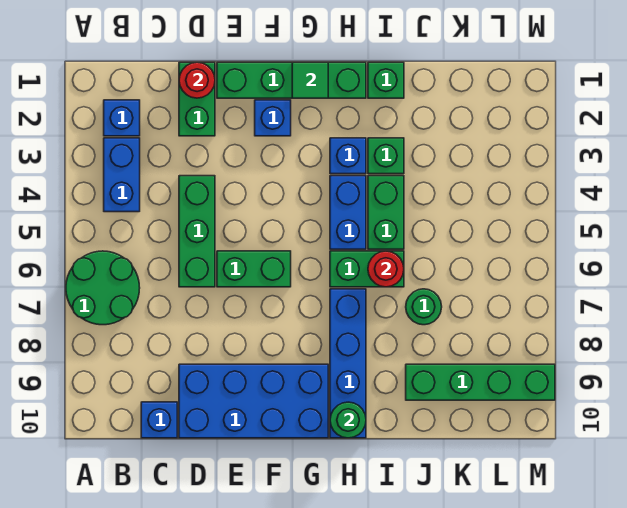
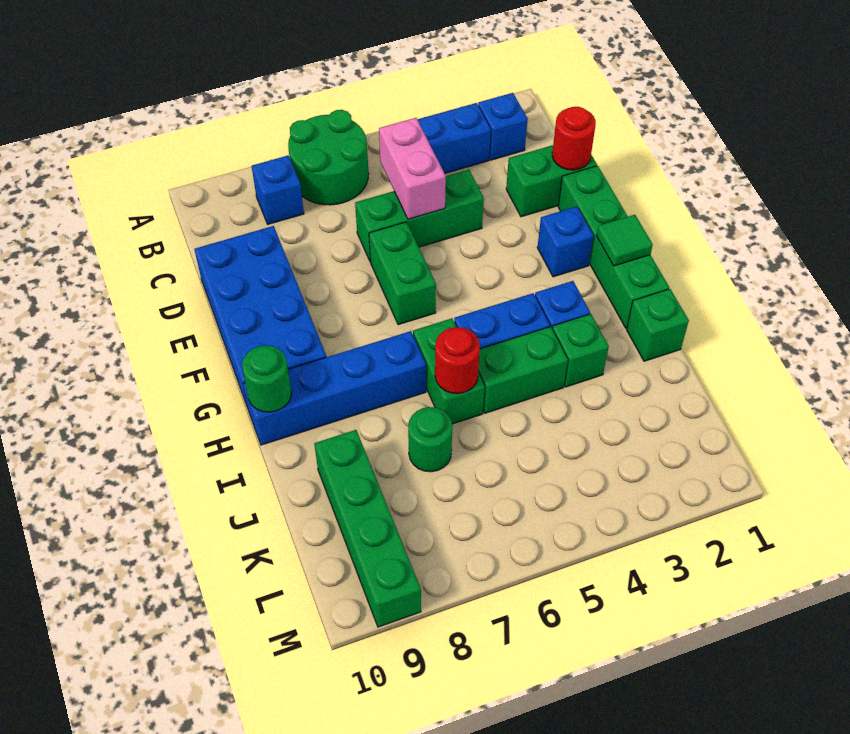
none -> pink brick C5:D5 level 2
blue brick C10 level 1 -> blue brick B8 level 1

